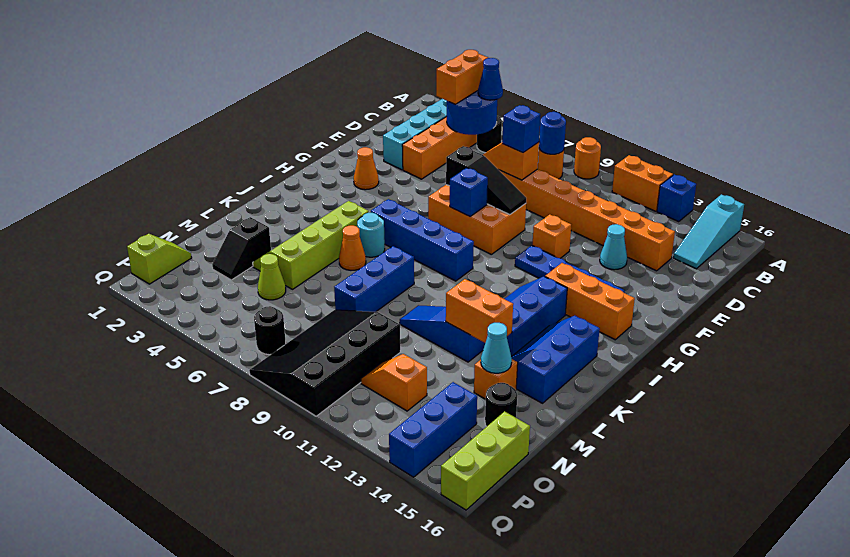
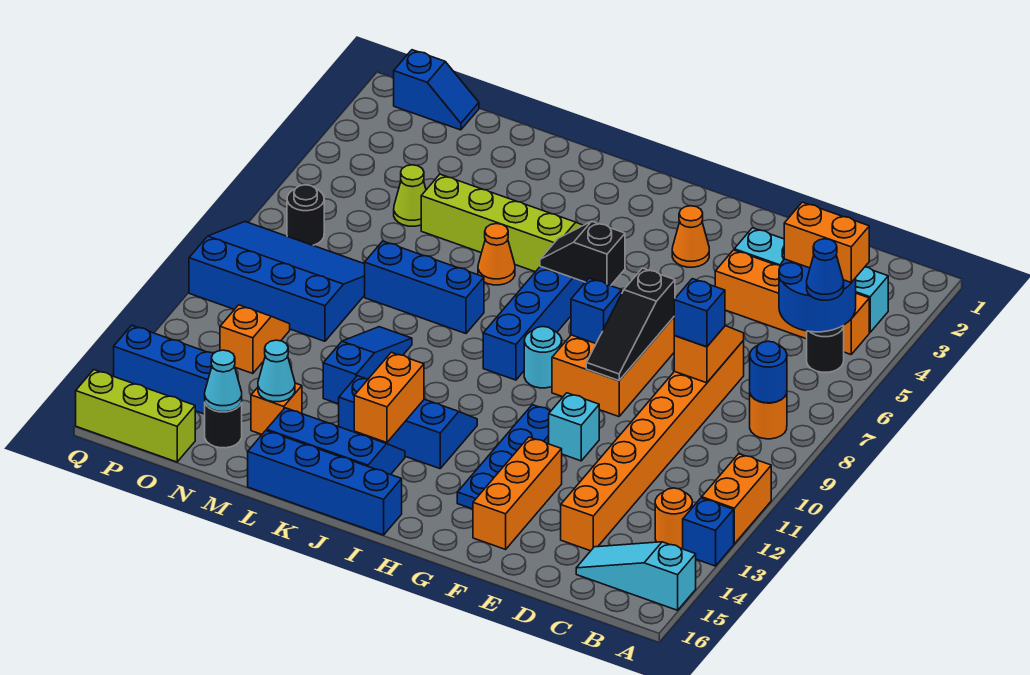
orange round brick A9 level 1 -> orange round brick B13 level 1
cyan cone E13 level 1 -> cyan cone N15 level 2
orange brick F11 level 1 -> cyan brick F11 level 1
orange brick H13:H15 level 1 -> orange brick F13:F15 level 1
none -> blue brick I16:L16 level 1
cyan round brick J6 level 1 -> cyan round brick H9 level 1
orange brick L12:L13 level 2 -> orange brick J13:J14 level 2
black slope M3:N3 level 1 top M -> black slope H6:I6 level 2 top H
black slope N8:Q10 level 1 top 10 -> blue slope N8:Q10 level 1 top 10
lime slope O1:P1 level 1 top P -> blue slope O1:P1 level 1 top P

